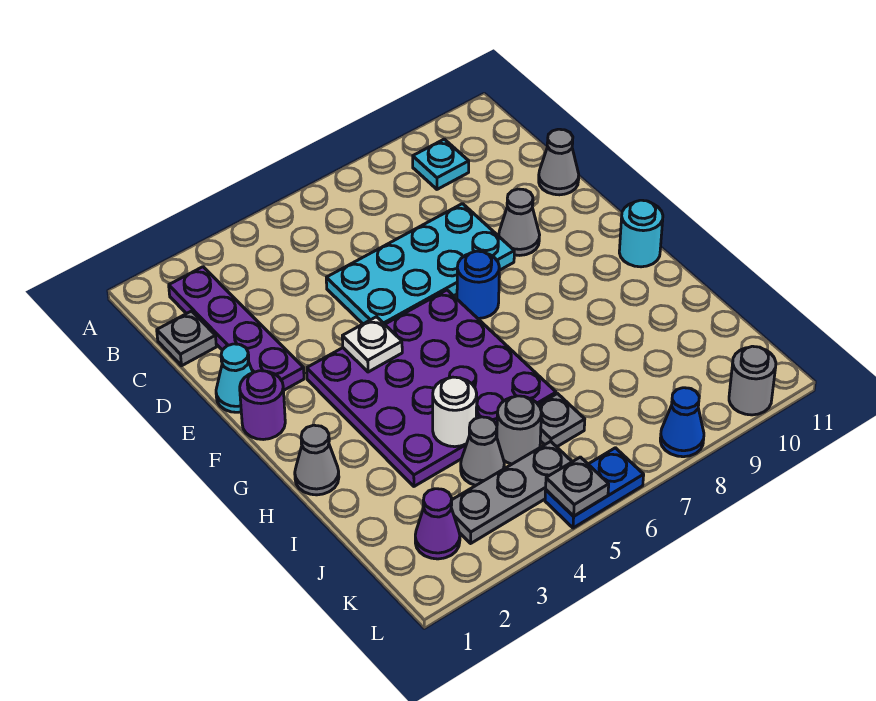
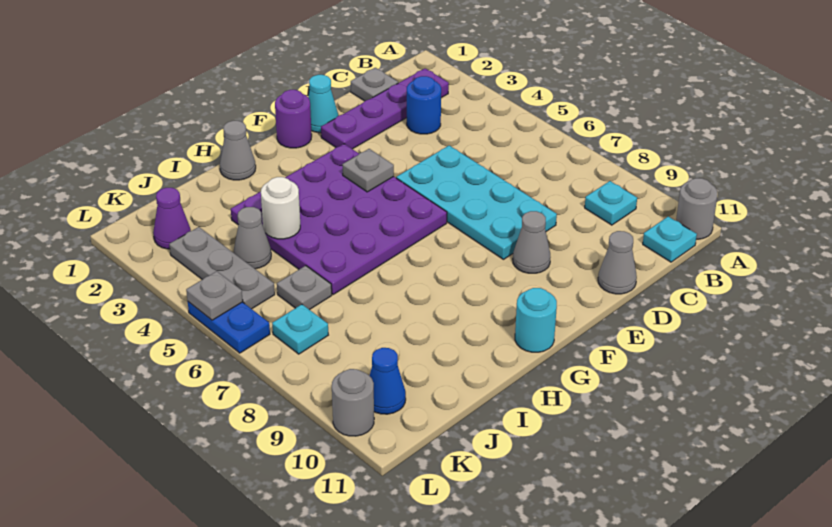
none -> cyan plate B11 level 1
white plate F4 level 2 -> grey plate F4 level 2
blue round brick F7 level 1 -> blue round brick C3 level 1
grey round brick J5 level 1 -> grey round brick A11 level 1
none -> cyan plate K7 level 1
blue cone L8 level 1 -> blue cone K10 level 1

